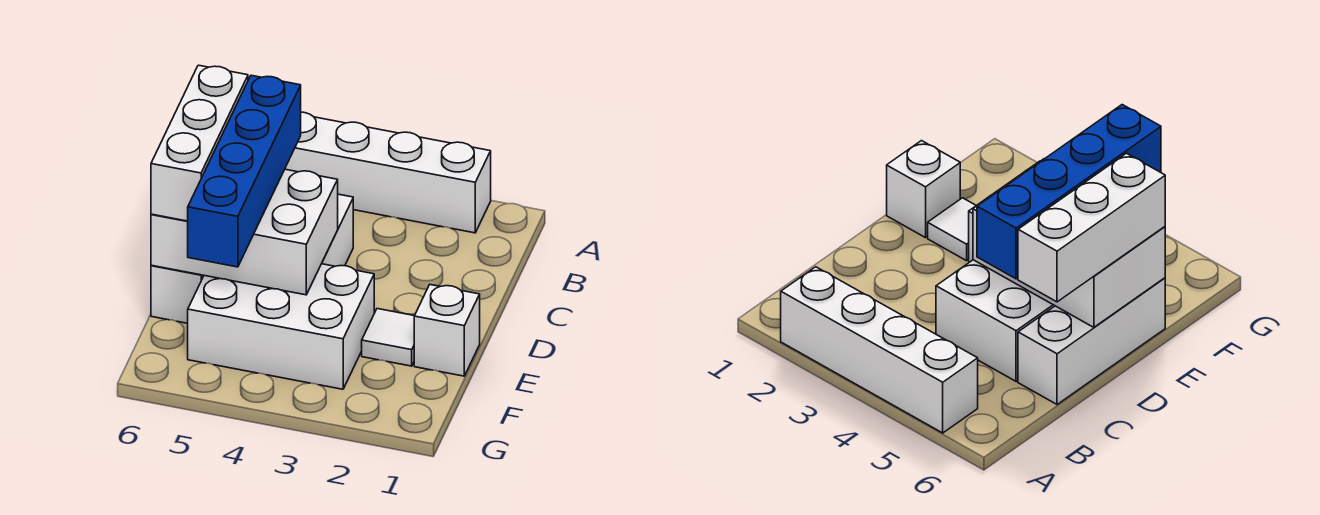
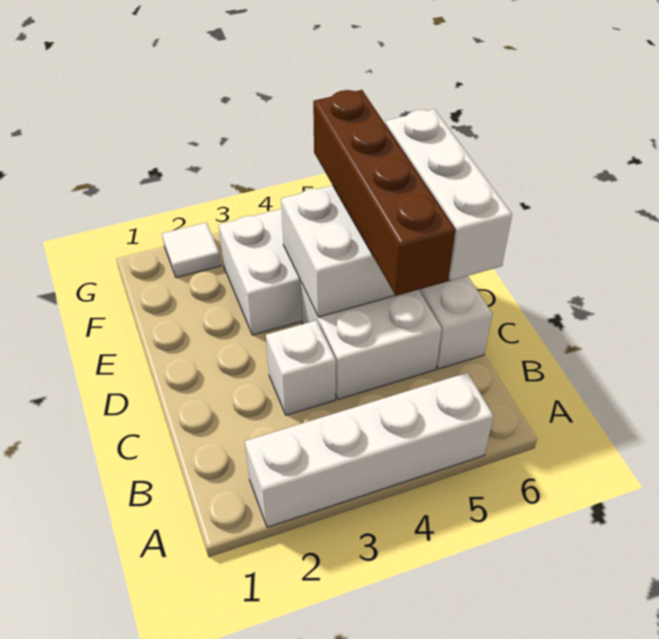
blue brick C5:F5 level 3 -> brown brick C5:F5 level 3
white brick E1 level 1 -> white brick C3 level 1
white tile E2 level 1 -> white tile G2 level 1

